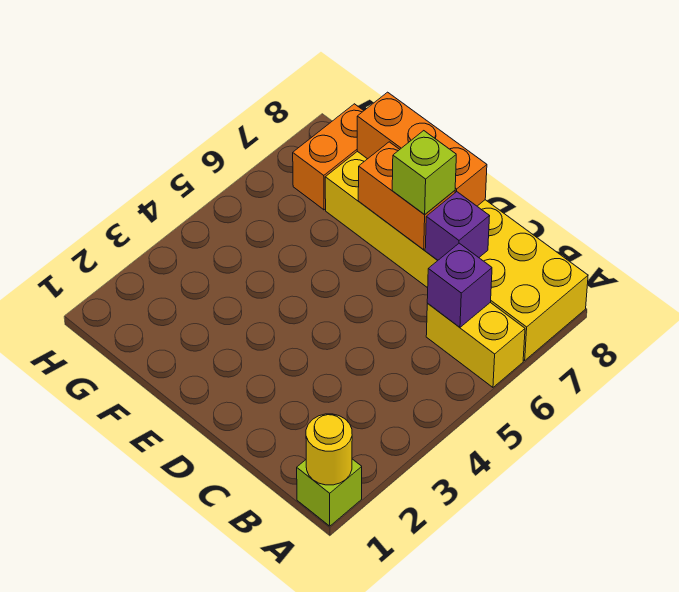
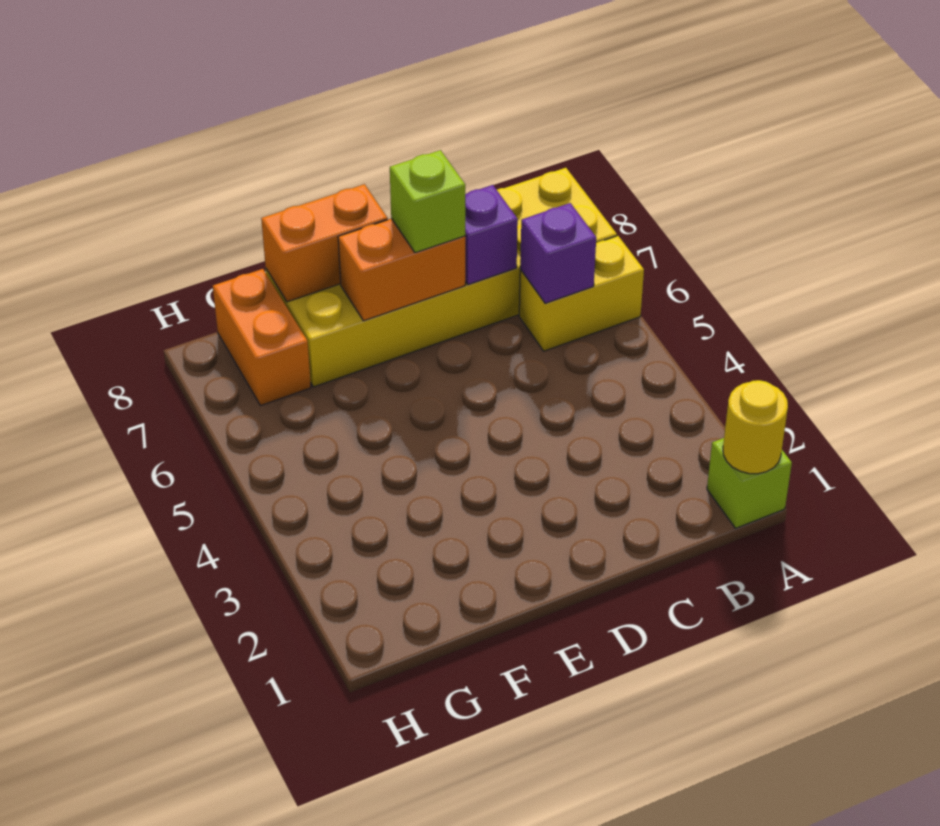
orange brick D8:F8 level 2 -> orange brick E8:F8 level 2

